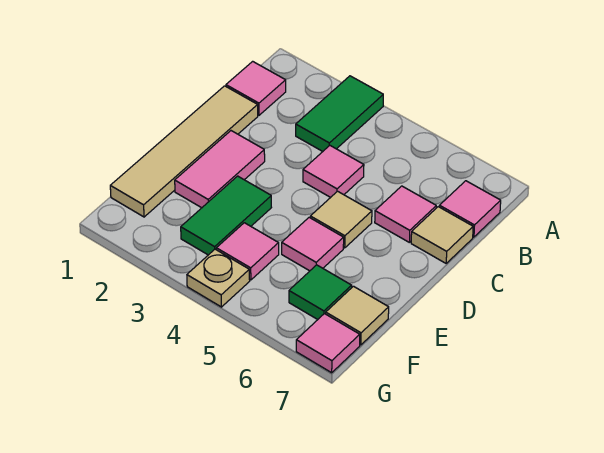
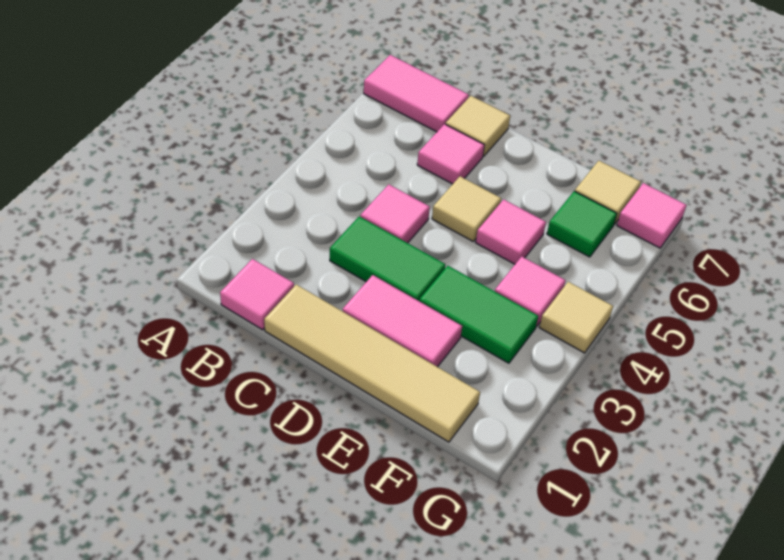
green tile A3:B3 level 1 -> green tile C3:D3 level 1
pink tile B7 level 1 -> pink tile A7:B7 level 1
tan plate G4 level 1 -> tan tile G4 level 1

